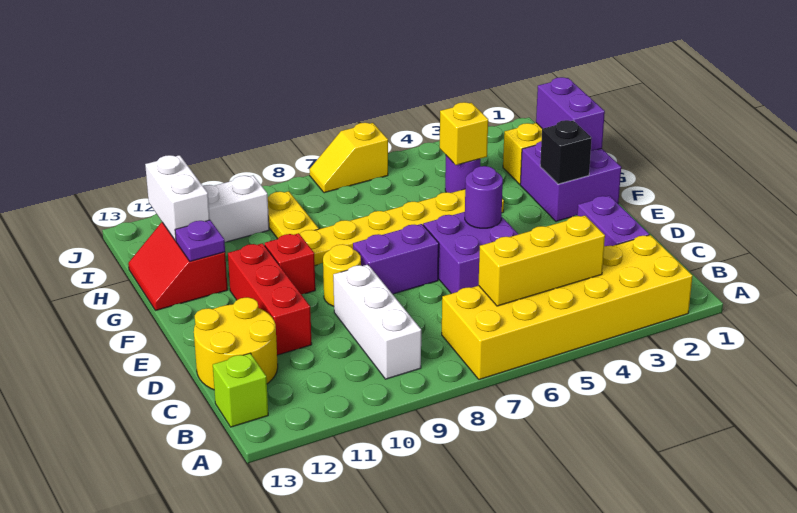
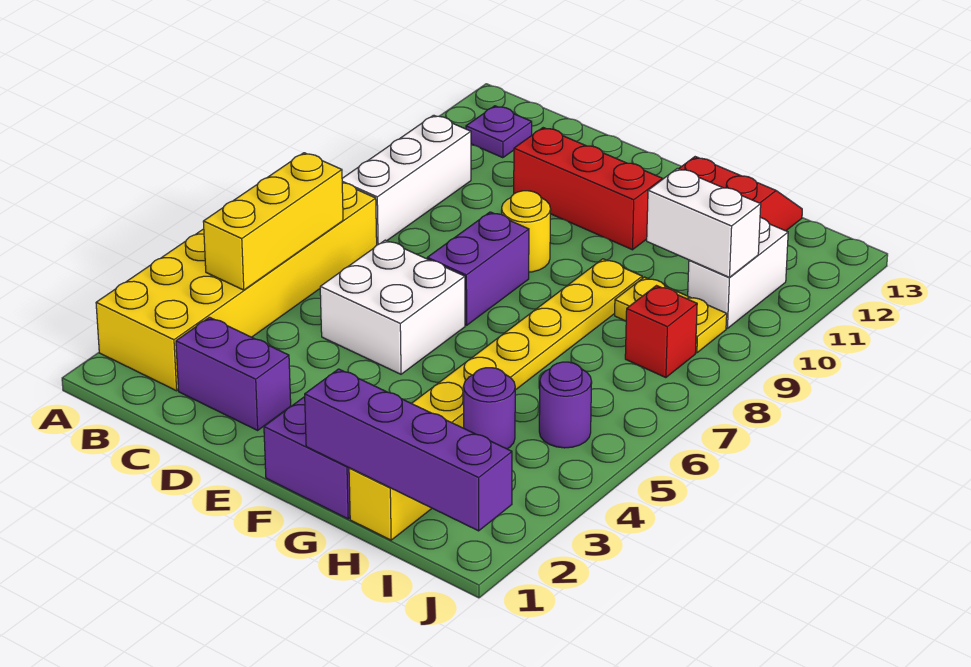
white brick B9:D9 level 1 -> white brick B8:B10 level 1
lime brick B13 level 1 -> none
yellow round brick C12:D13 level 1 -> none
purple brick D5:E6 level 1 -> white brick D5:E6 level 1
purple round brick E5 level 2 -> purple round brick I5 level 1
black brick F2 level 2 -> none
red brick F10 level 1 -> red brick I8 level 1
purple brick G1:H1 level 2 -> purple brick G1:J1 level 2
purple plate G12 level 2 -> purple plate B12 level 1
yellow brick H4 level 2 -> none
white brick H12:I12 level 2 -> white brick H10:I10 level 2
yellow slope J6:J7 level 1 top 6 -> none

